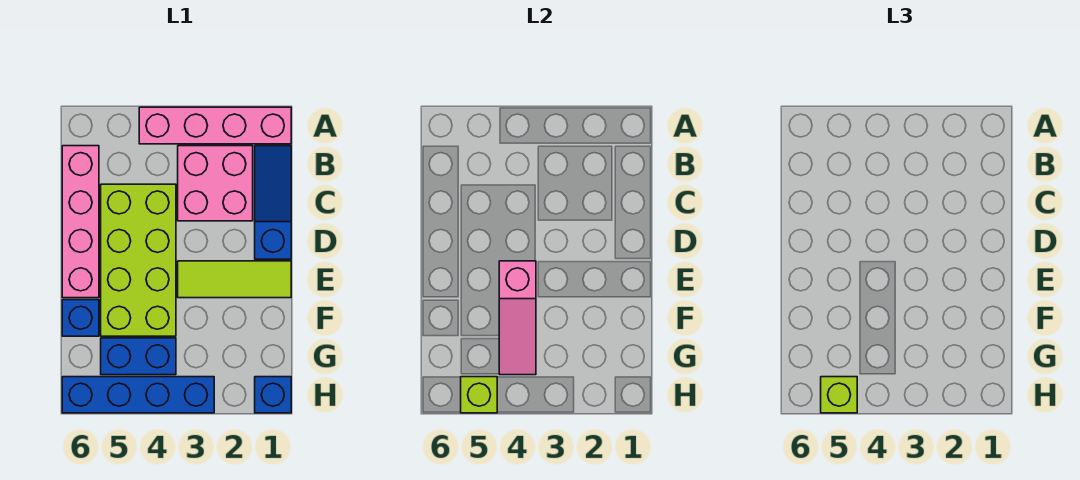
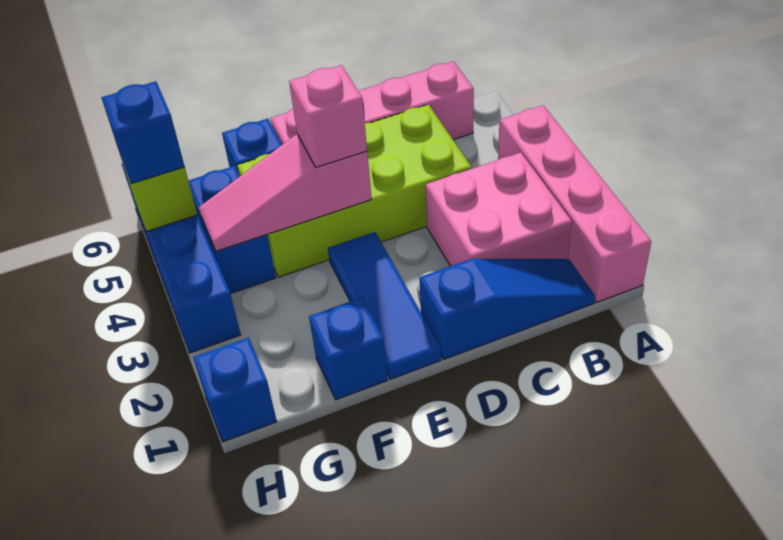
lime tile E1:E3 level 1 -> blue tile E1:E3 level 1
none -> pink brick E4 level 3
none -> blue brick F1 level 1
lime brick H5 level 3 -> blue brick H5 level 3

